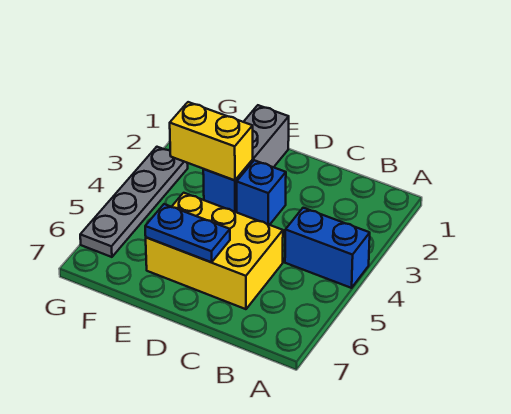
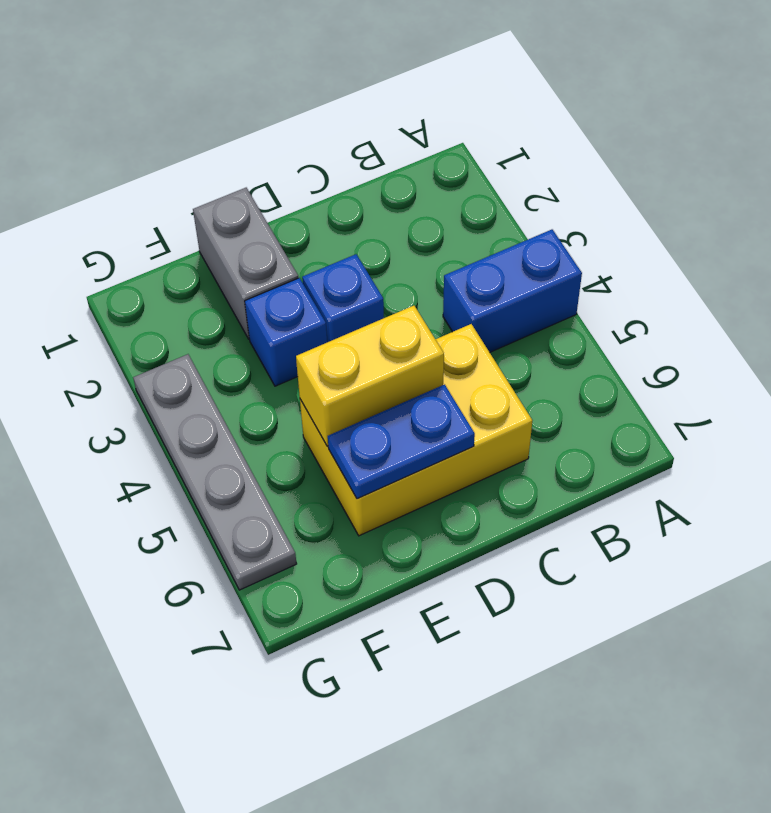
yellow brick E3:F3 level 2 -> yellow brick D5:E5 level 2

